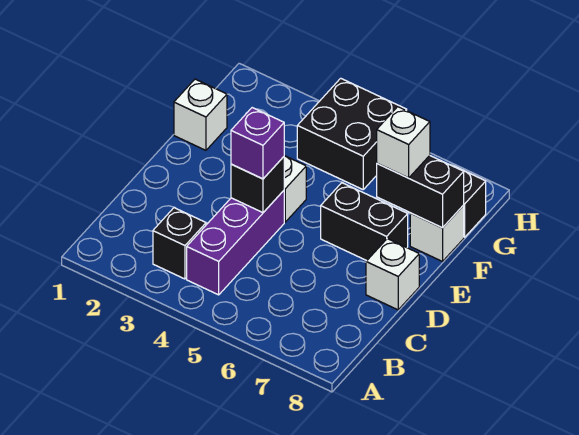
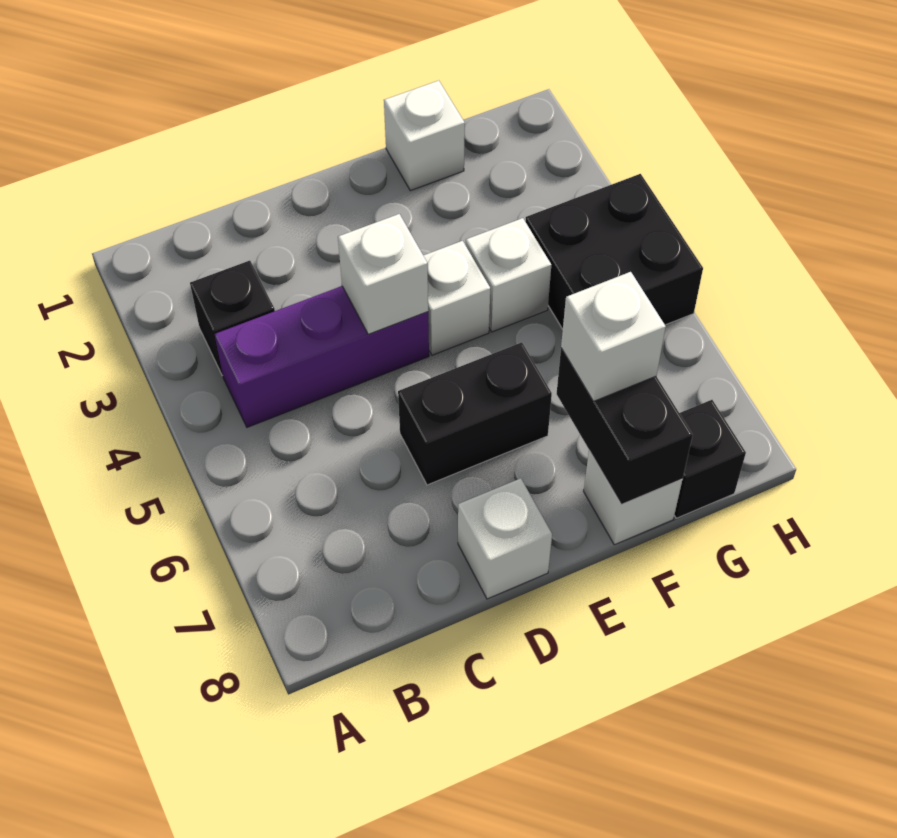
black brick D4 level 2 -> white brick D4 level 2
purple brick D4 level 3 -> none
black brick E6:E7 level 1 -> black brick D6:E6 level 1
none -> white brick F4 level 1

